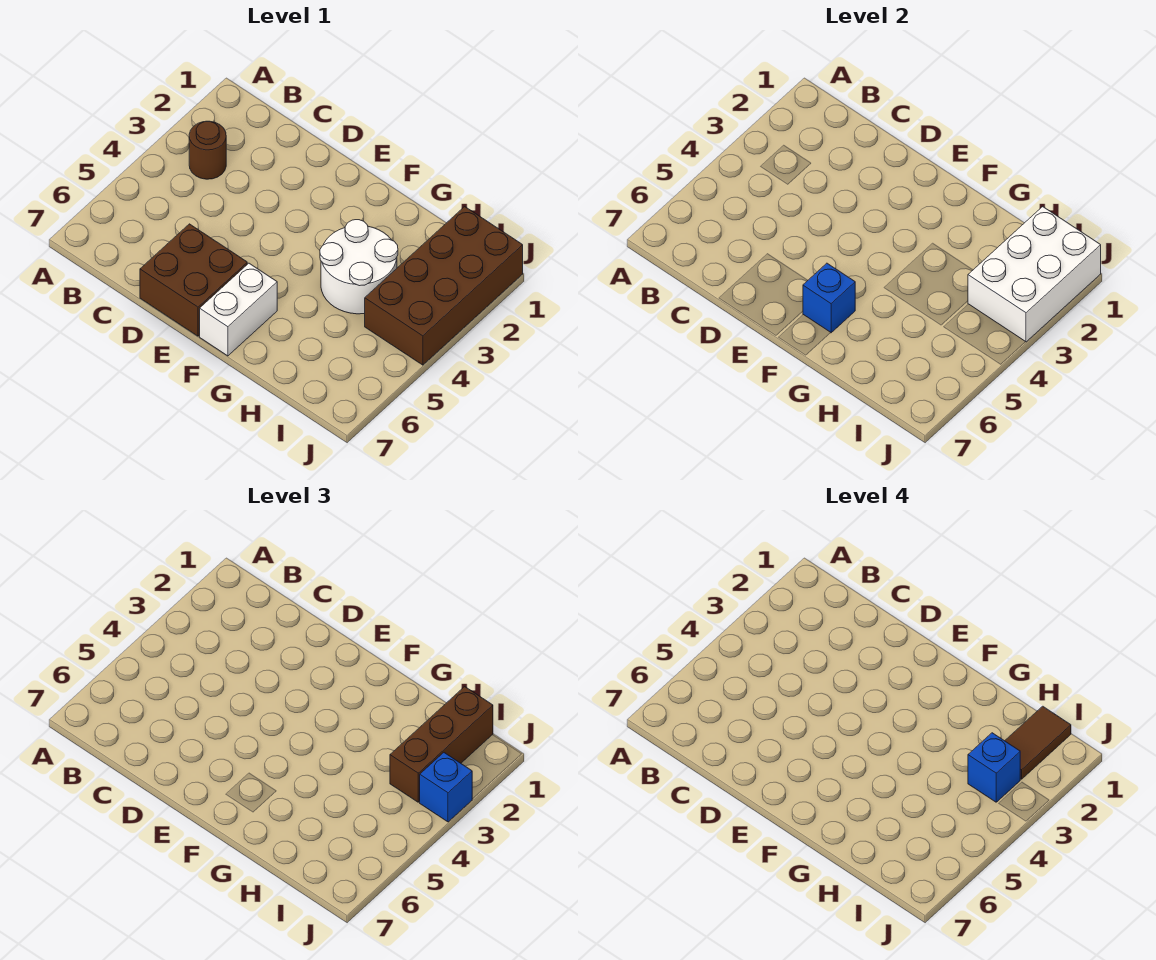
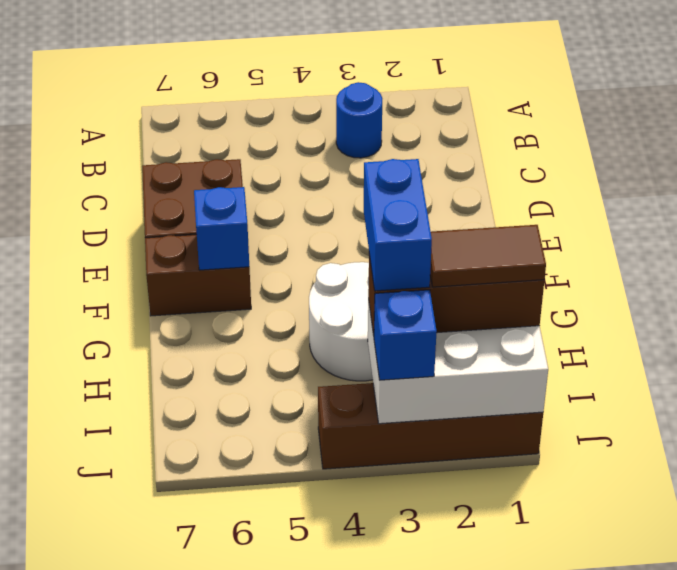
brown round brick B3 level 1 -> blue round brick B3 level 1
white brick F6:F7 level 1 -> brown brick F6:F7 level 1
brown brick I1:J4 level 1 -> brown brick J1:J4 level 1
blue brick I3 level 4 -> blue brick H3:I3 level 4

